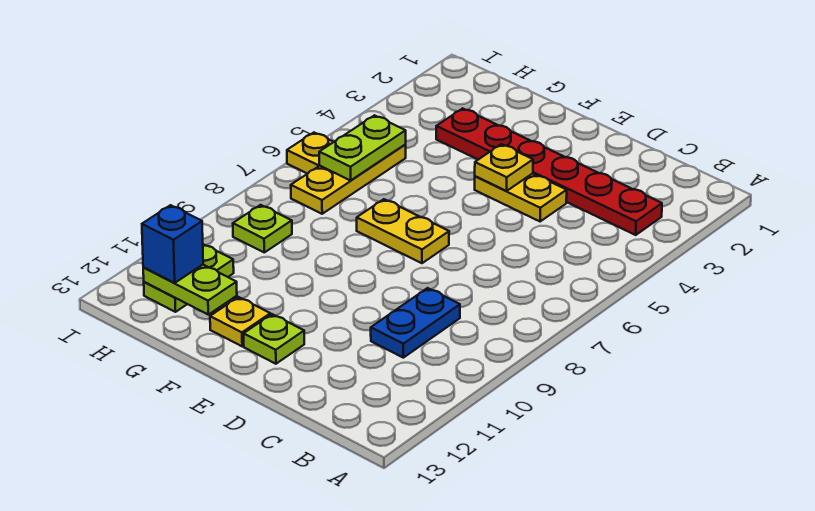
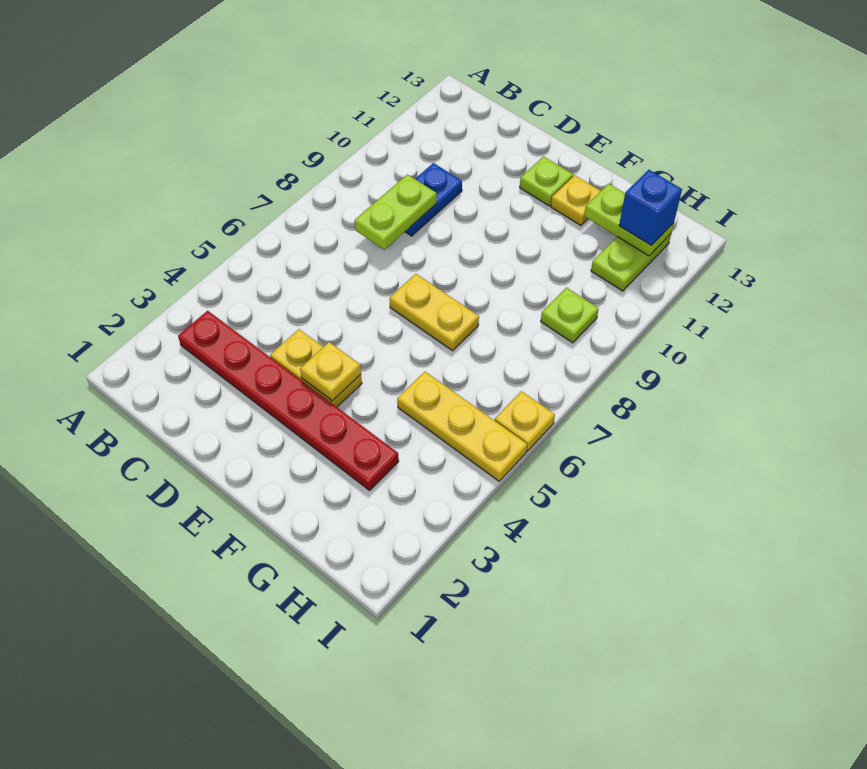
yellow plate H5:H7 level 1 -> yellow plate G5:I5 level 1
lime plate H5:H6 level 2 -> lime plate C8:C9 level 2

